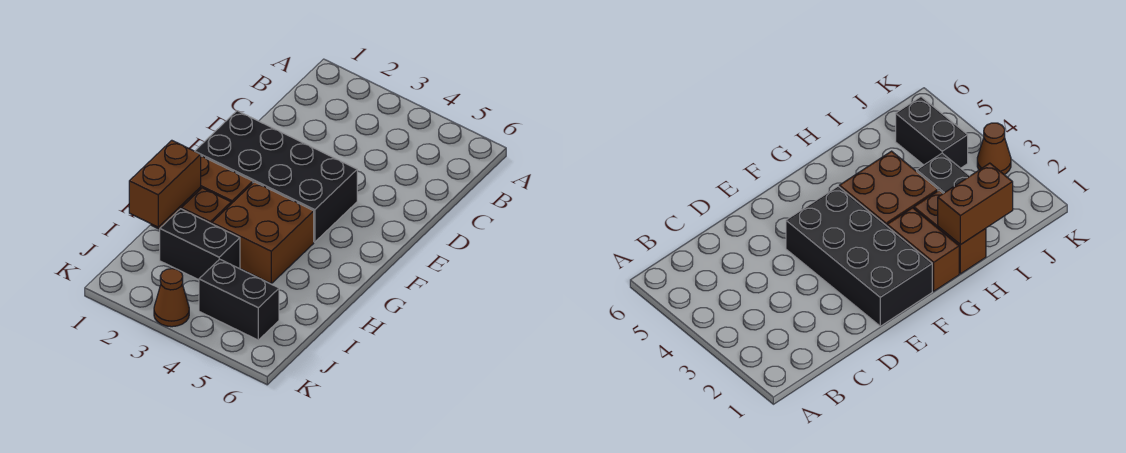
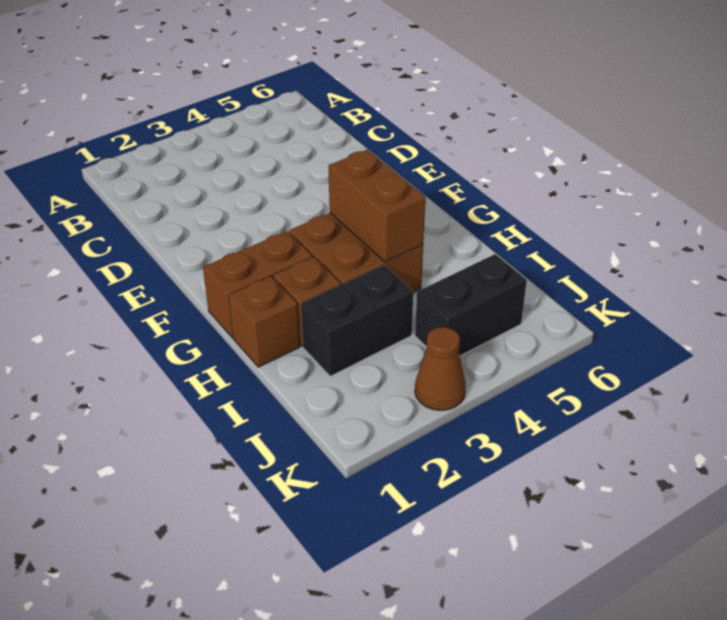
black brick E1:F4 level 1 -> none
brown brick H1:I1 level 2 -> brown brick G4:H4 level 2

